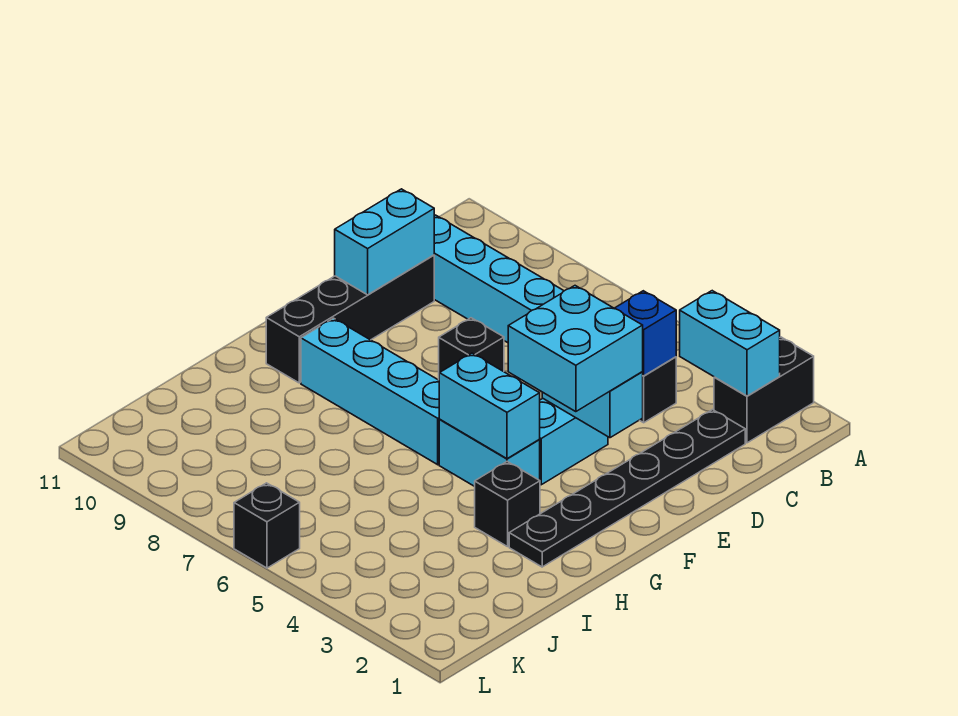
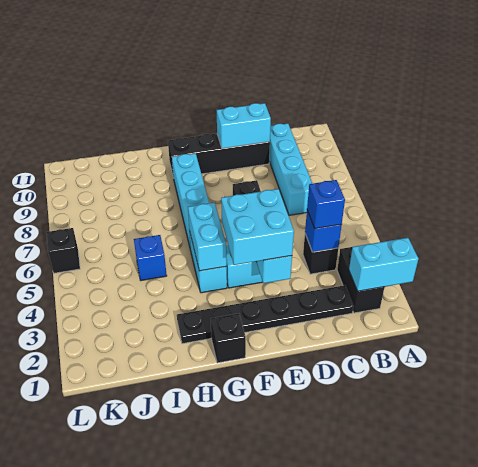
black brick A2:B2 level 1 -> black brick B2:B3 level 1
cyan brick B2:B3 level 2 -> cyan brick A2:B2 level 2
none -> blue brick C4 level 3
black brick H3 level 1 -> black brick G1 level 1
none -> blue brick I5 level 1

